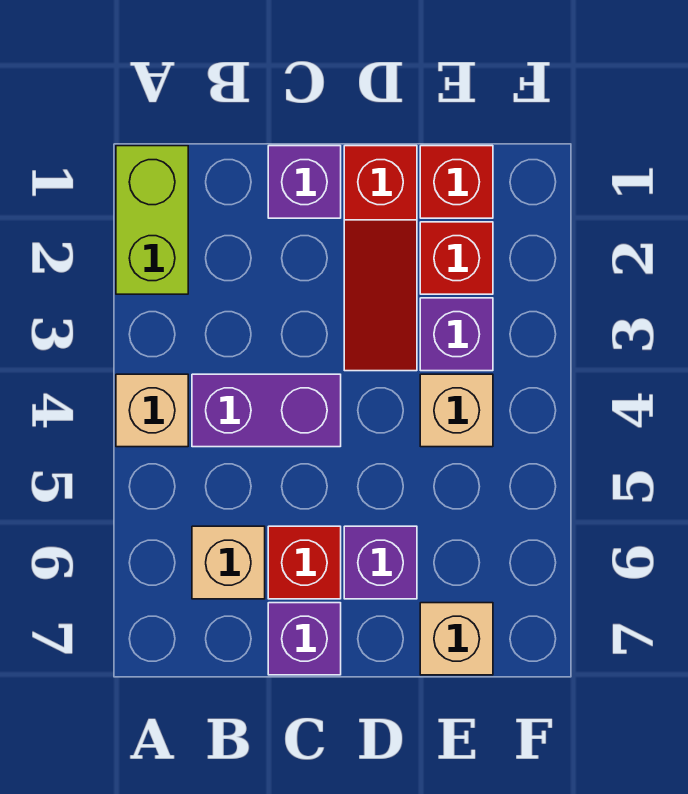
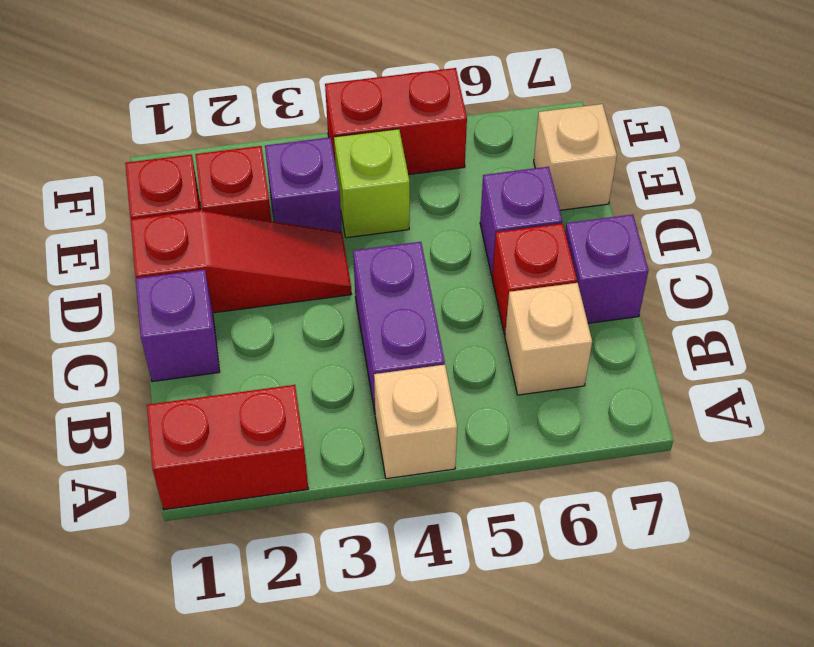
lime brick A1:A2 level 1 -> red brick A1:A2 level 1
tan brick E4 level 1 -> lime brick E4 level 1
none -> red brick F4:F5 level 1

